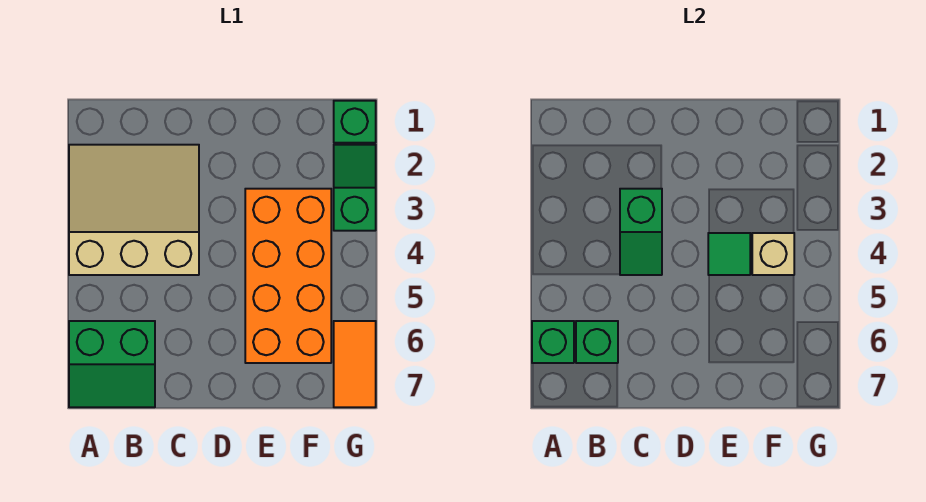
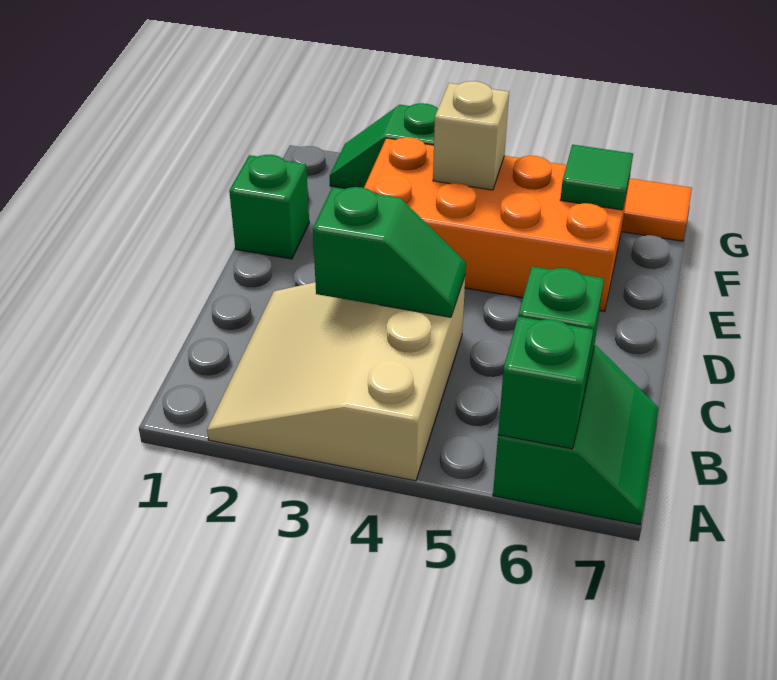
green tile E4 level 2 -> green tile F6 level 2
green brick G1 level 1 -> green brick E1 level 1

